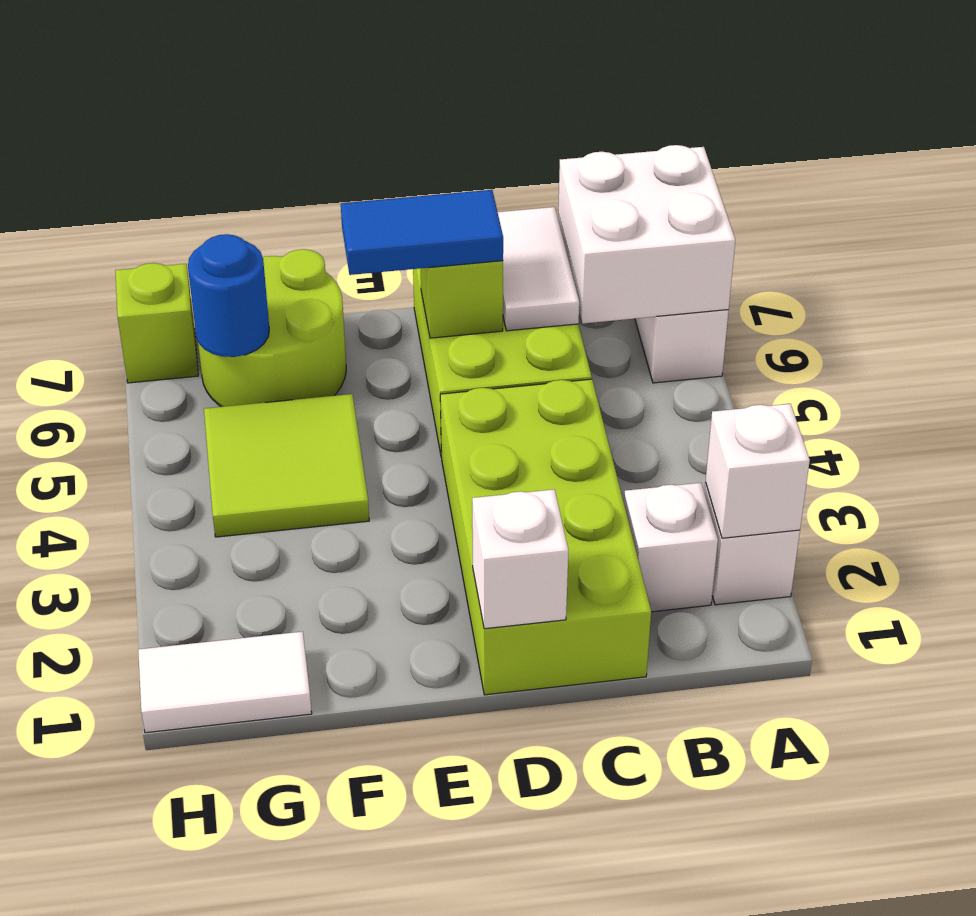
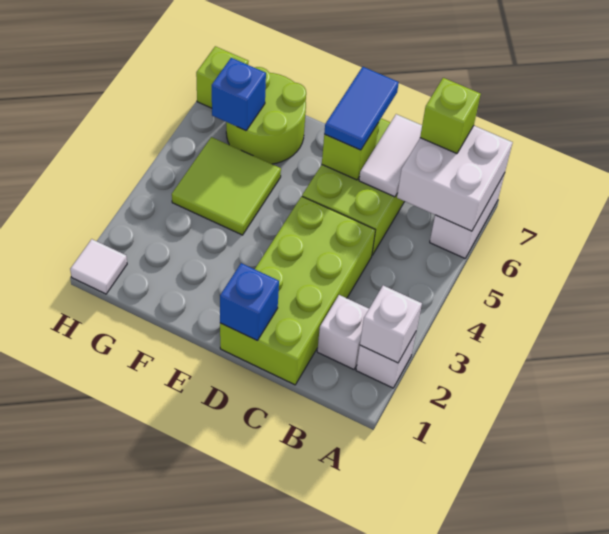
none -> lime brick B7 level 3
white brick D1 level 2 -> blue brick D1 level 2
blue tile D6:E6 level 3 -> blue tile D6:D7 level 3
white tile G1:H1 level 1 -> white tile H1 level 1
blue round brick G6 level 2 -> blue brick G6 level 2

